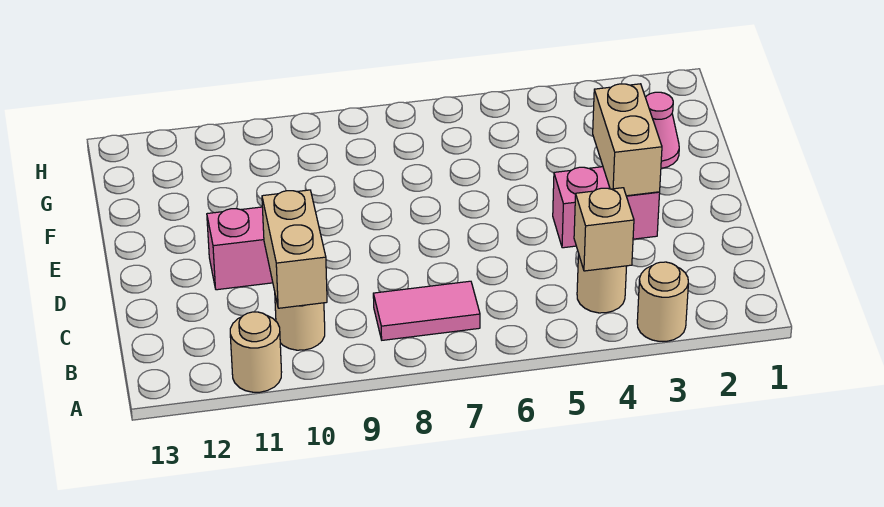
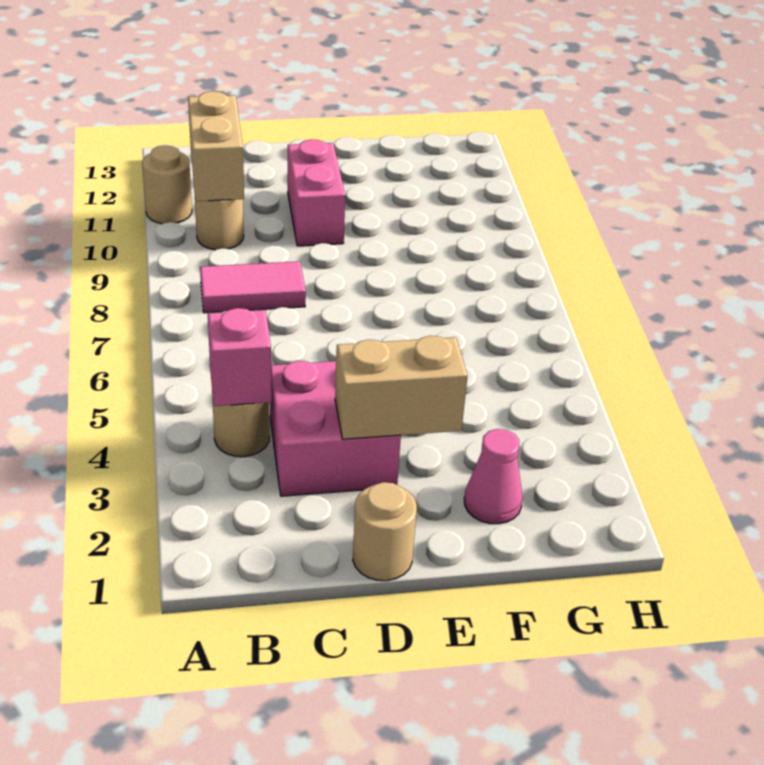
tan round brick A3 level 1 -> tan round brick D1 level 1
tan brick B4 level 2 -> pink brick B4 level 2
pink tile B7:B8 level 1 -> pink tile B8:C8 level 1
tan brick B10:C10 level 2 -> tan brick B10:B11 level 2
pink brick D3:D4 level 1 -> pink brick C3:D4 level 1

